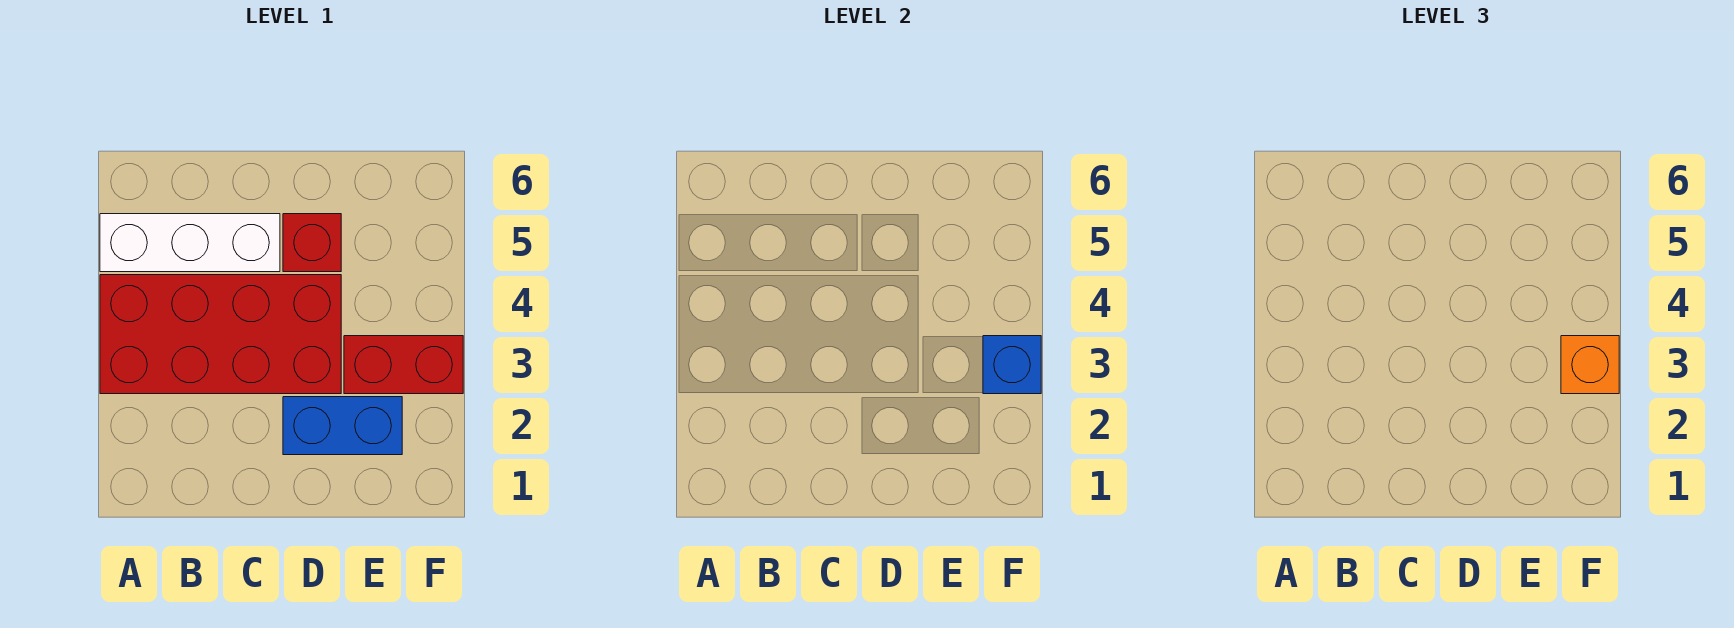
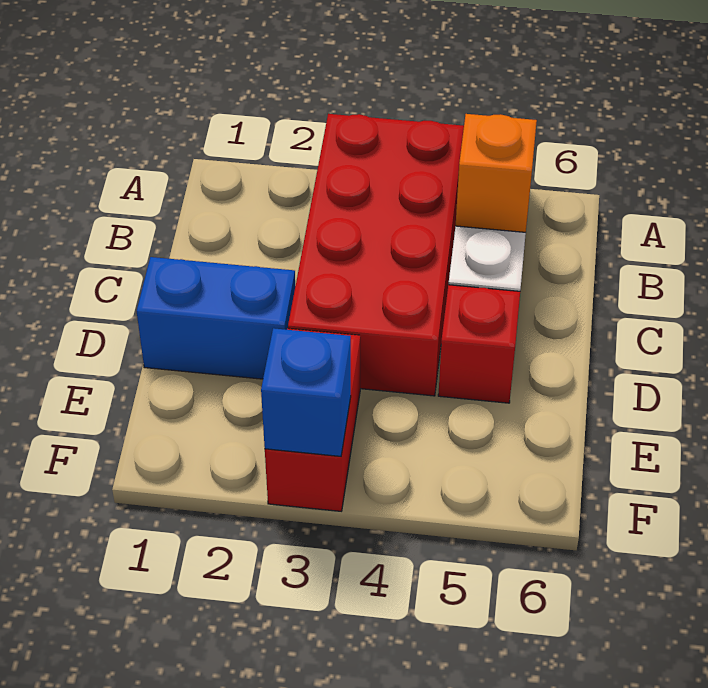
blue brick D2:E2 level 1 -> blue brick D1:D2 level 1
orange brick F3 level 3 -> orange brick B5 level 2

